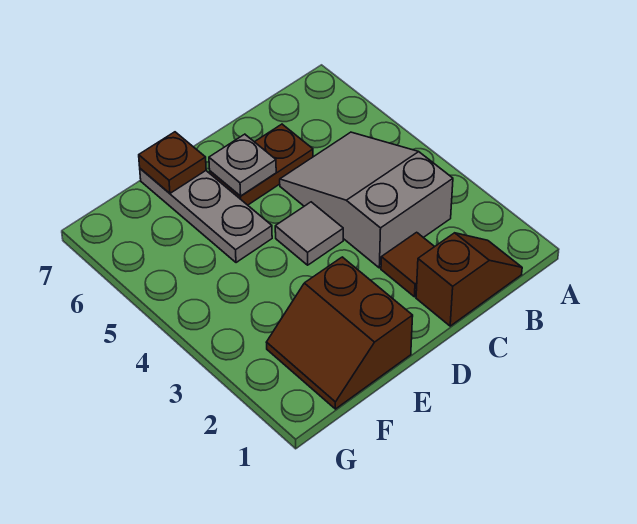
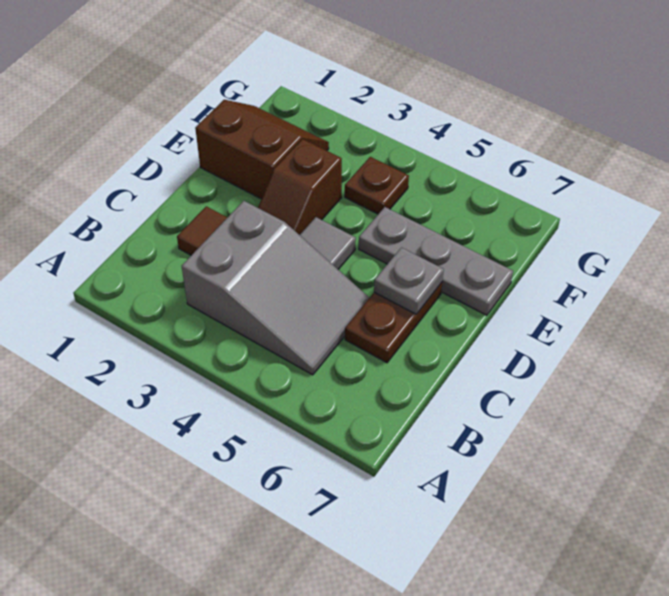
brown slope B1:C1 level 1 top C -> brown slope D3:E3 level 1 top E
brown plate E7 level 2 -> brown plate F4 level 1

